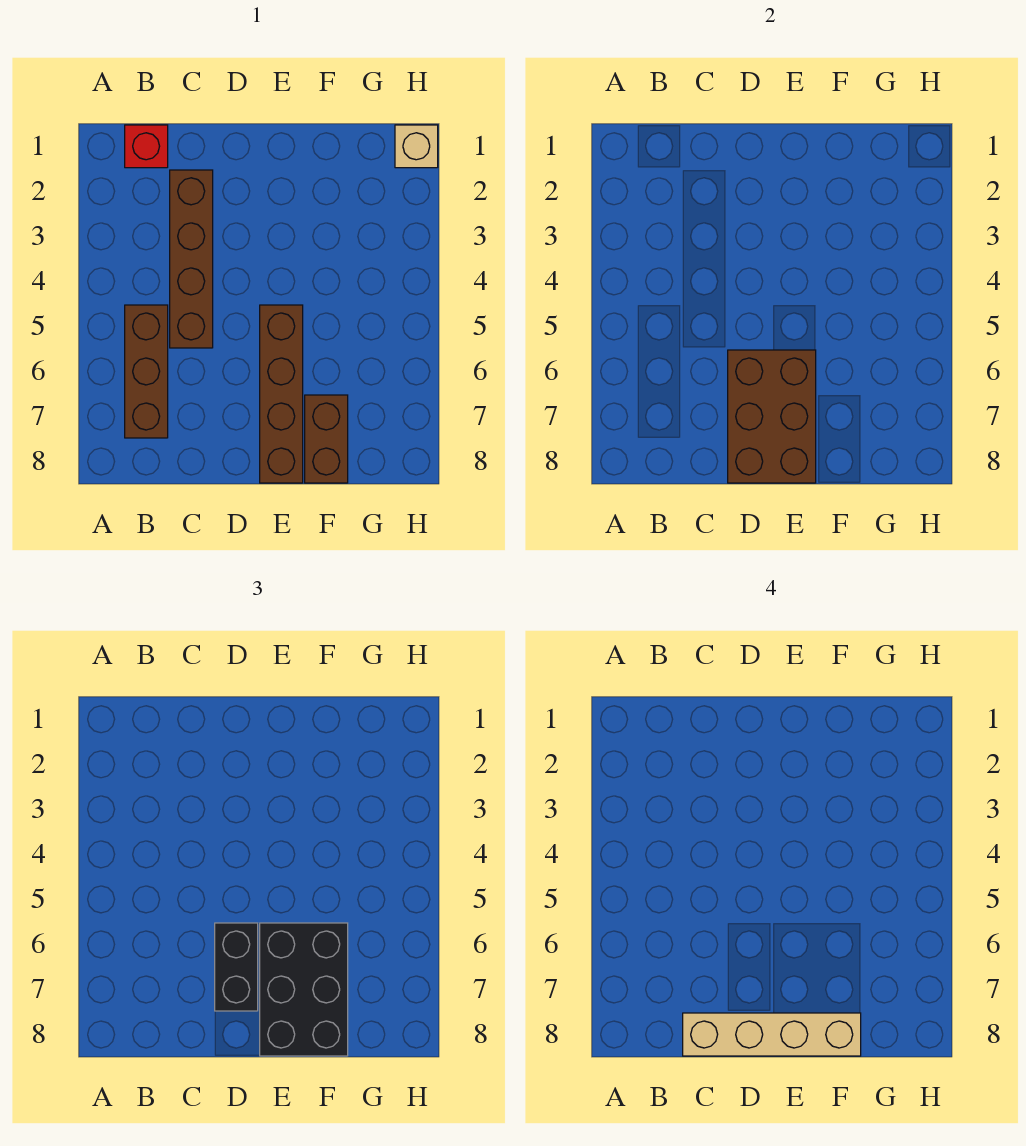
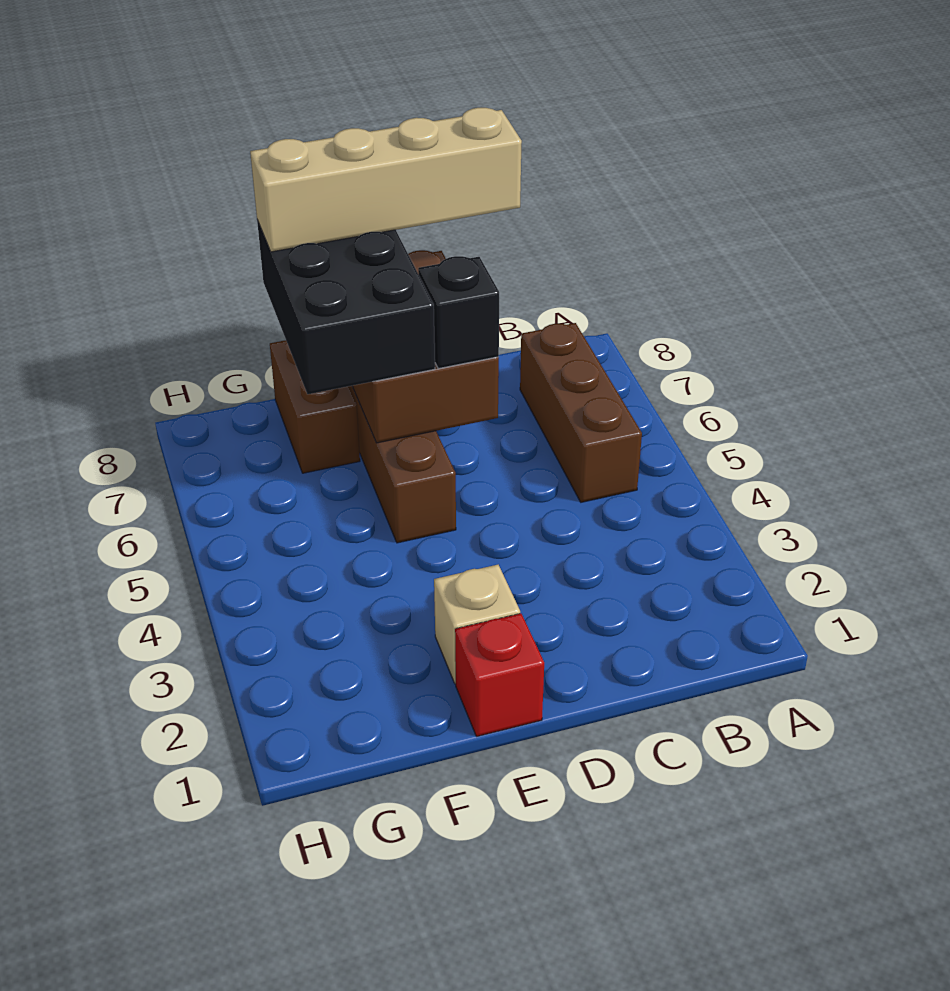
red brick B1 level 1 -> red brick E1 level 1
brown brick C2:C5 level 1 -> none
black brick D6:D7 level 3 -> black brick D6 level 3
tan brick H1 level 1 -> tan brick E2 level 1

